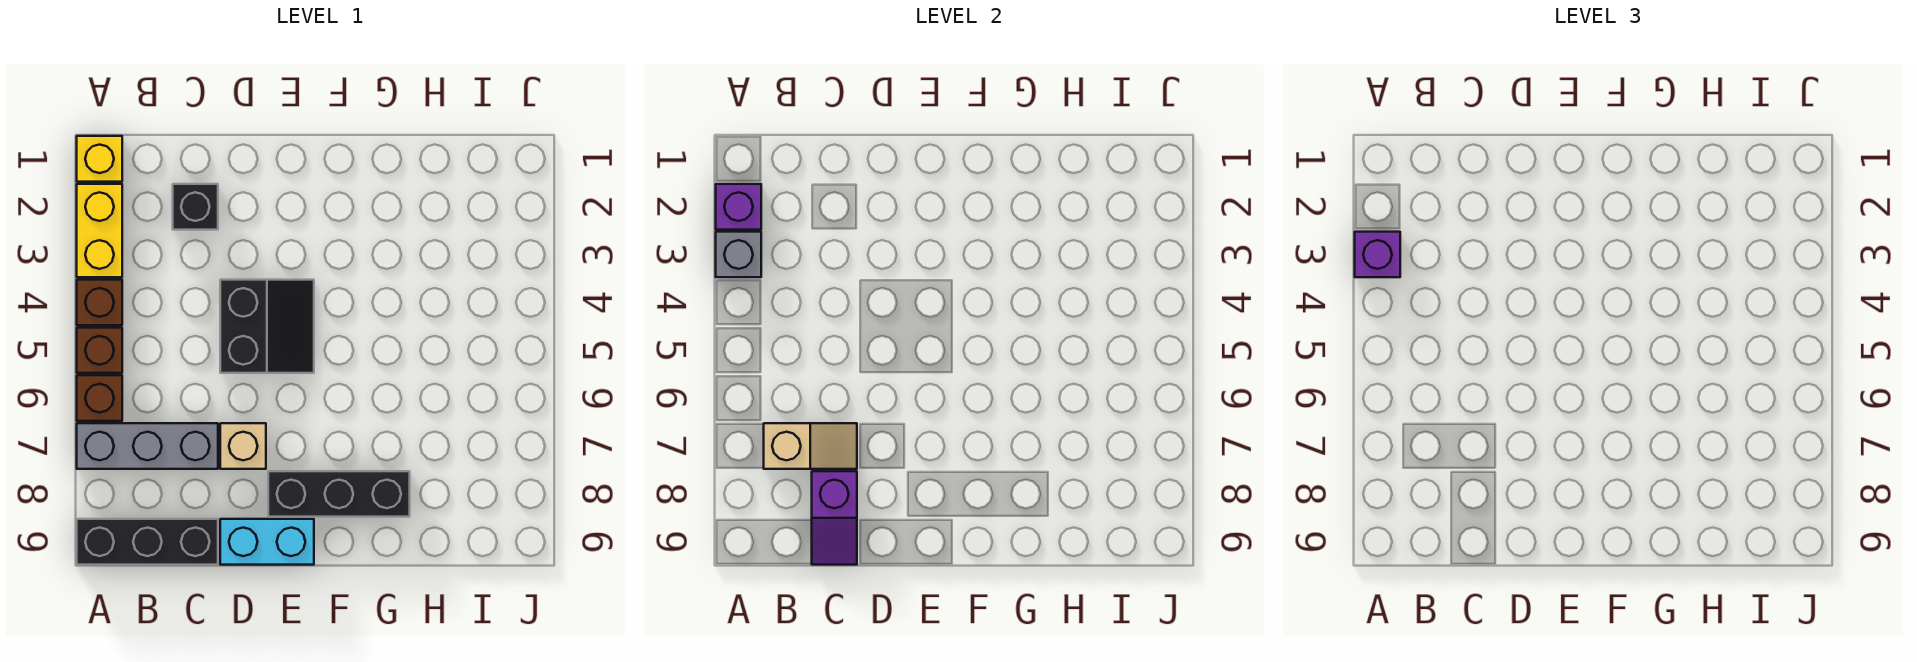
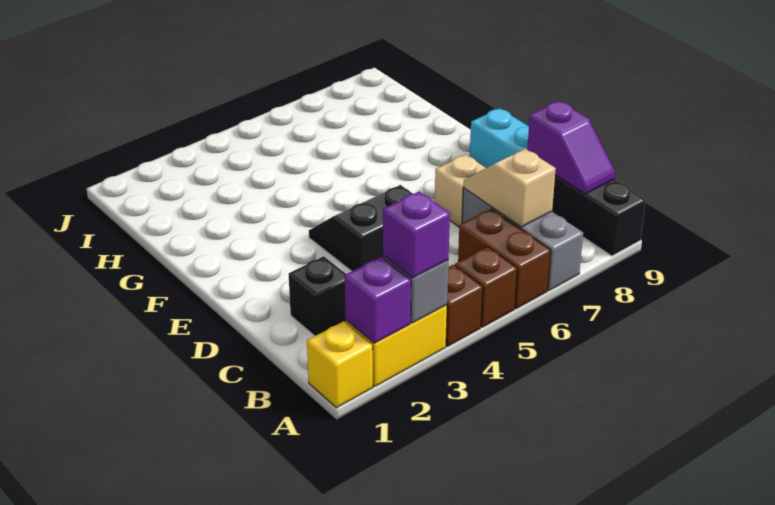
brown brick A6 level 1 -> brown brick A6:B6 level 1
purple slope C8:C9 level 2 top 8 -> purple slope B9:C9 level 2 top C
black brick E8:G8 level 1 -> none

